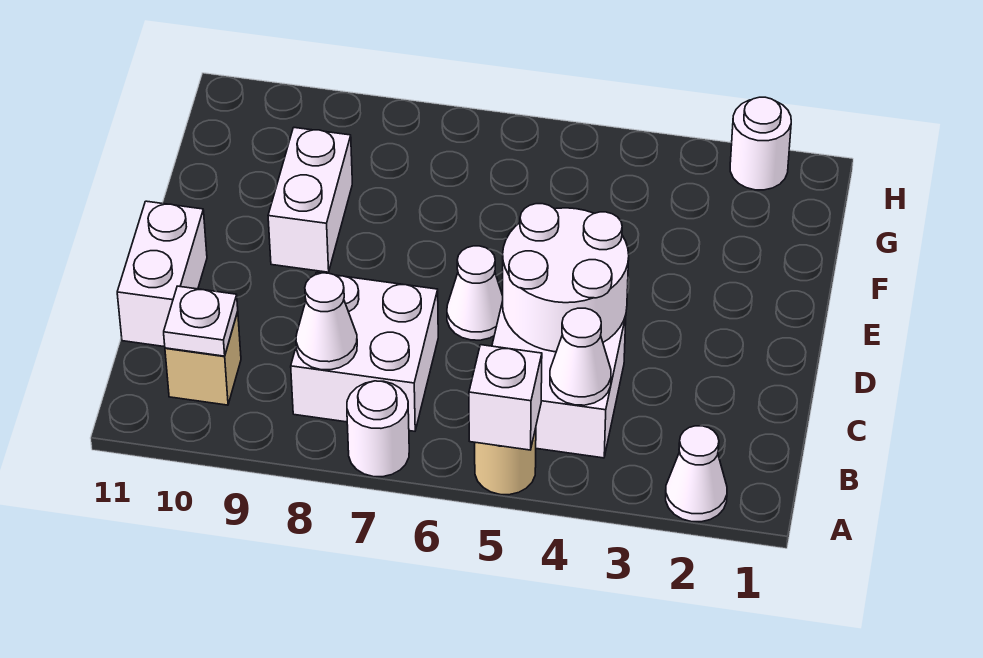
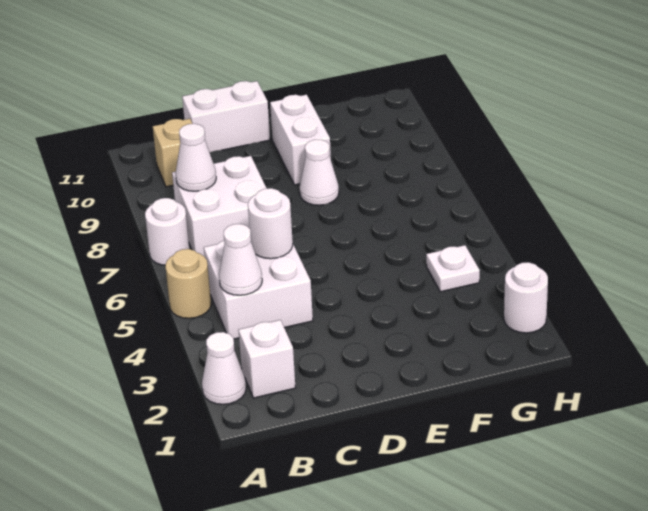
white brick A5 level 2 -> white brick B2 level 1
white plate B10 level 2 -> white plate G4 level 1
white round brick C4:D5 level 2 -> white round brick C5 level 2
white cone D6 level 1 -> white cone E8 level 1
white brick E9:F9 level 1 -> white brick E9:E10 level 1

